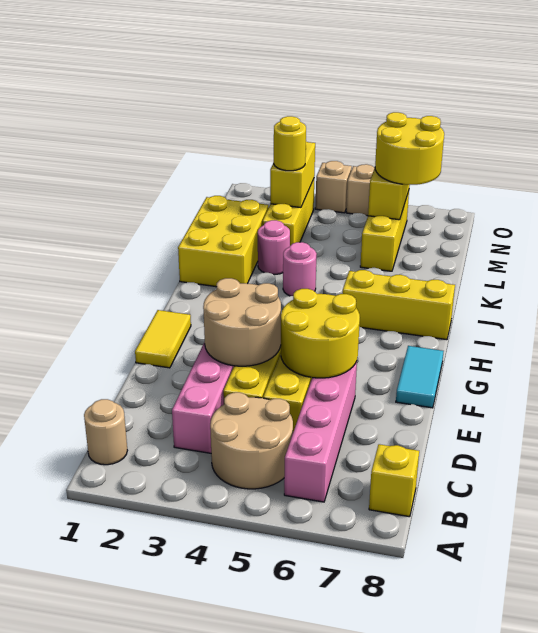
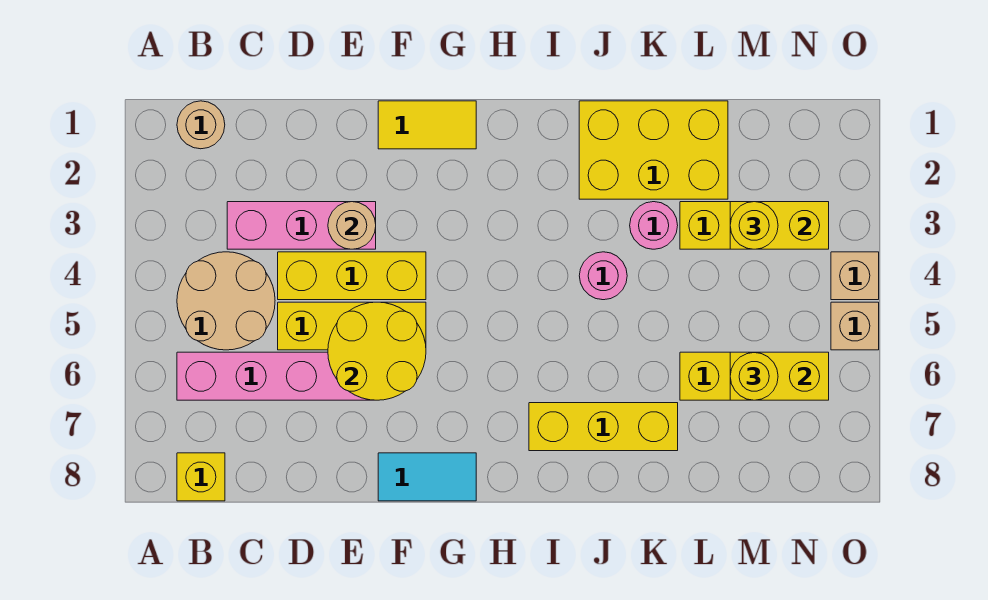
tan round brick E3:F4 level 2 -> tan round brick E3 level 2
yellow brick I6:I8 level 1 -> yellow brick I7:K7 level 1
yellow round brick M6:N7 level 3 -> yellow round brick M6 level 3

